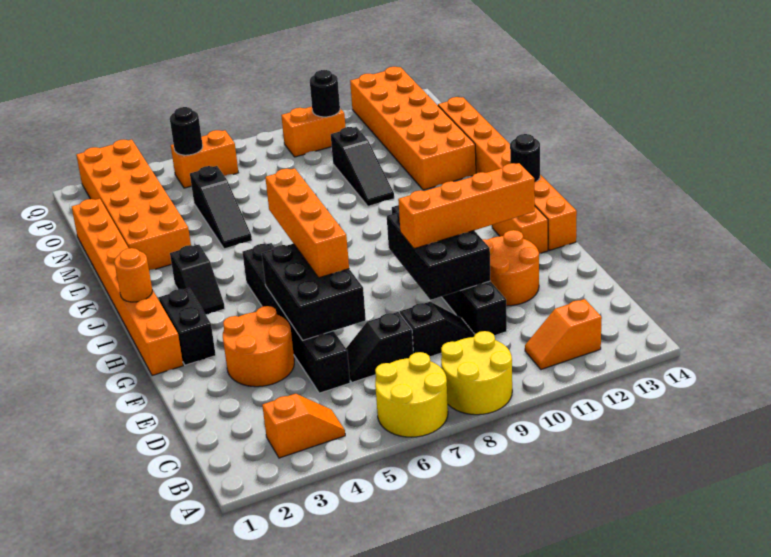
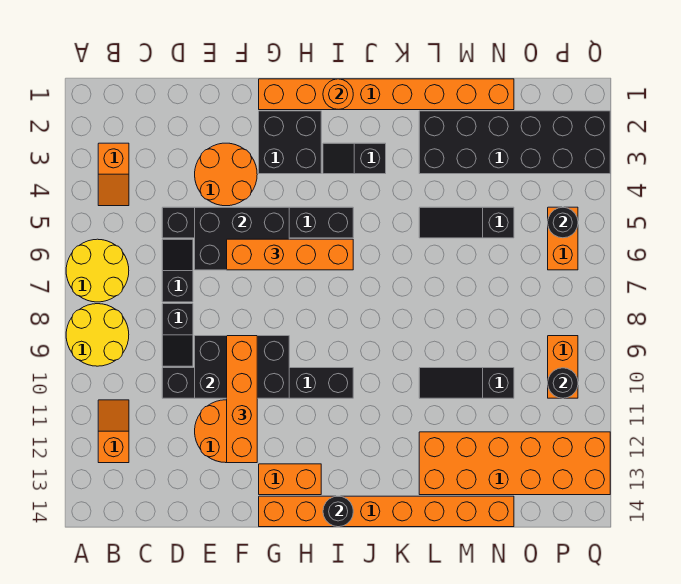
black brick G2:H2 level 1 -> black brick G2:H3 level 1
orange brick L2:Q3 level 1 -> black brick L2:Q3 level 1

